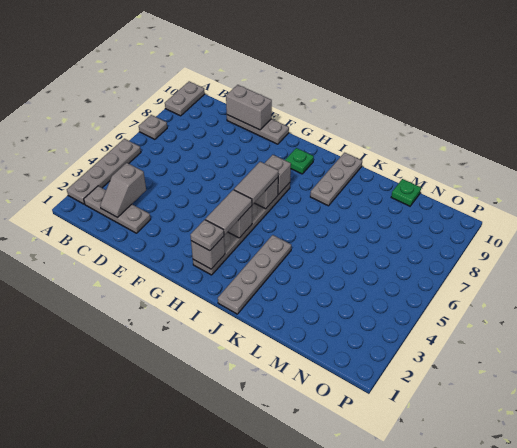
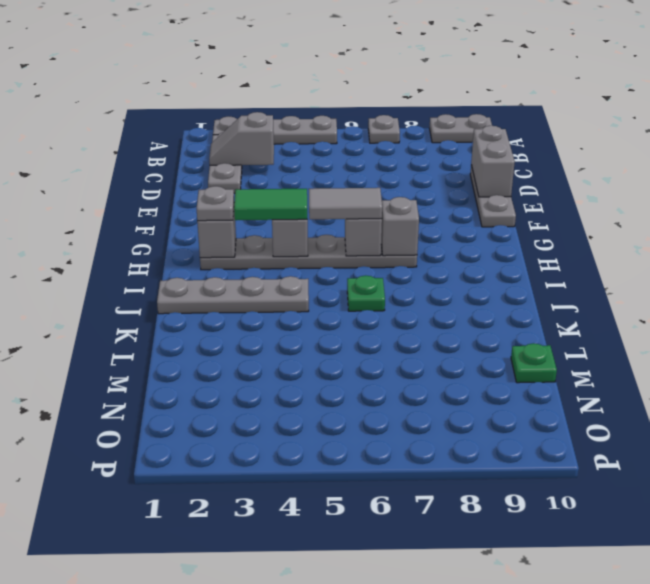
grey tile H3:H4 level 3 -> green tile H3:H4 level 3
green plate H9 level 1 -> green plate J6 level 1
grey plate J8:J10 level 1 -> none

